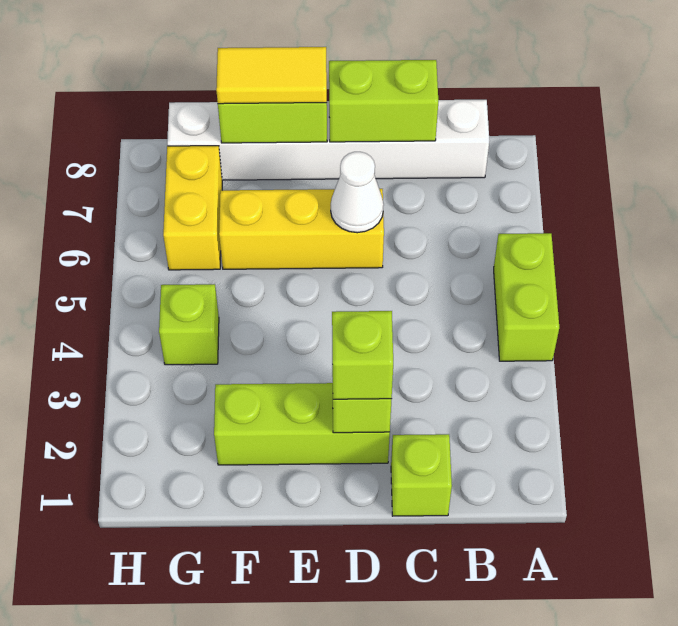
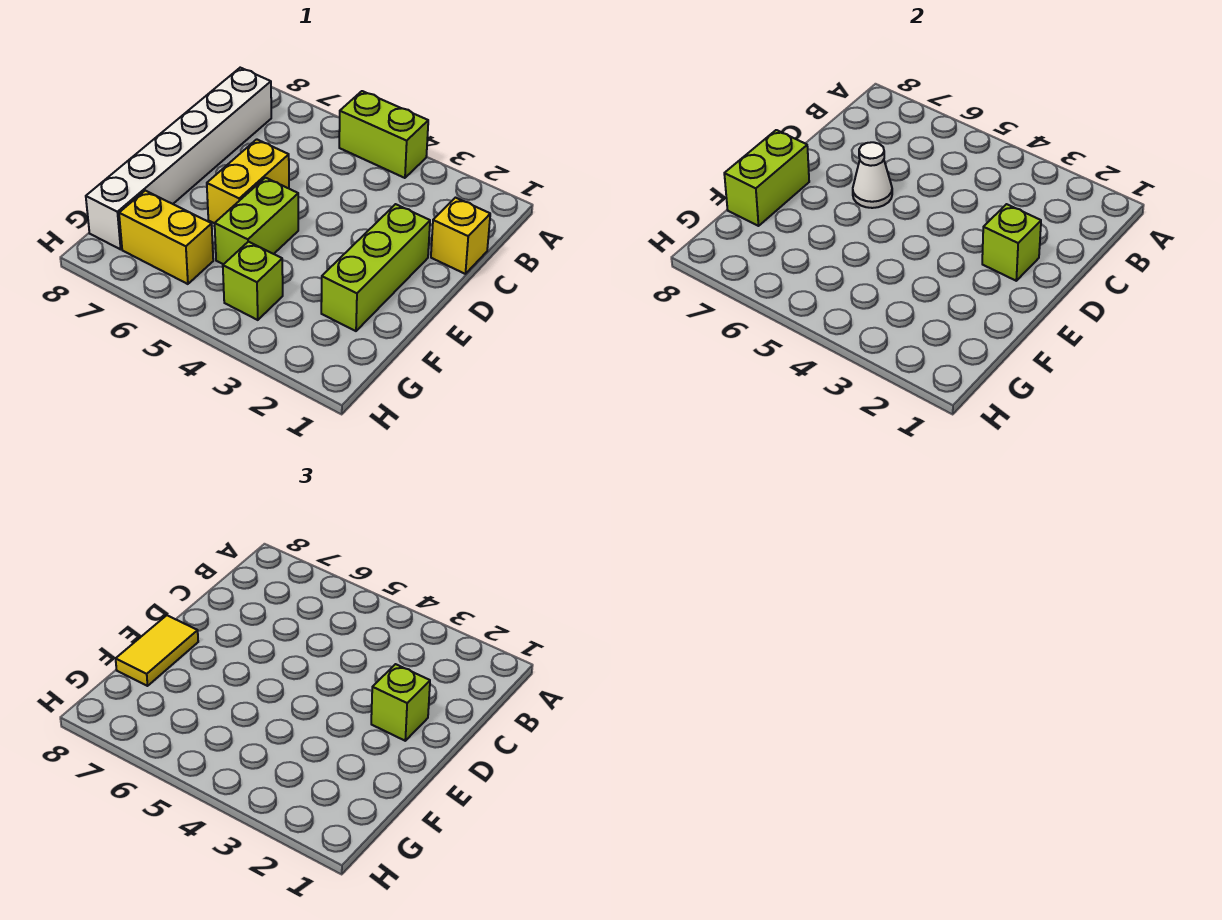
lime brick C1 level 1 -> yellow brick C1 level 1
lime brick C8:D8 level 2 -> lime brick E5:F5 level 1
yellow brick D6:F6 level 1 -> yellow brick D6:E6 level 1

